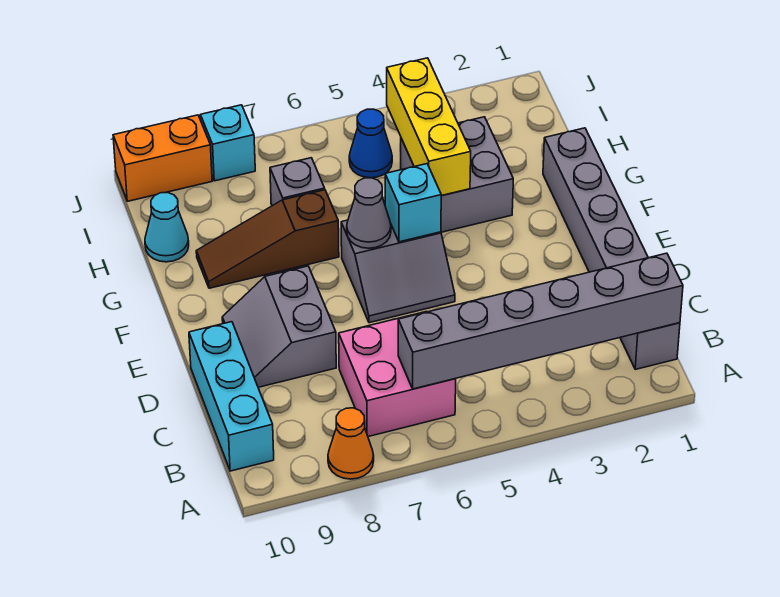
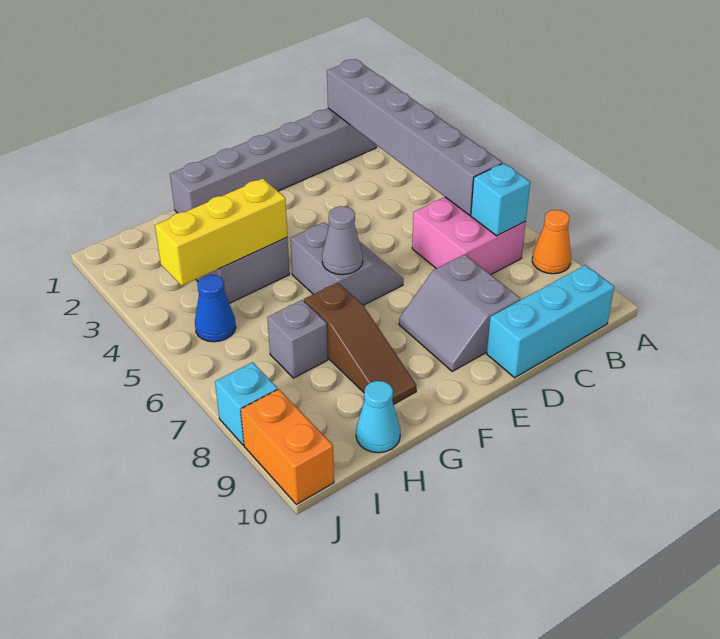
grey slope D8:E9 level 1 top 8 -> grey slope D8:E9 level 1 top D
cyan brick F5 level 2 -> cyan brick B7 level 2

